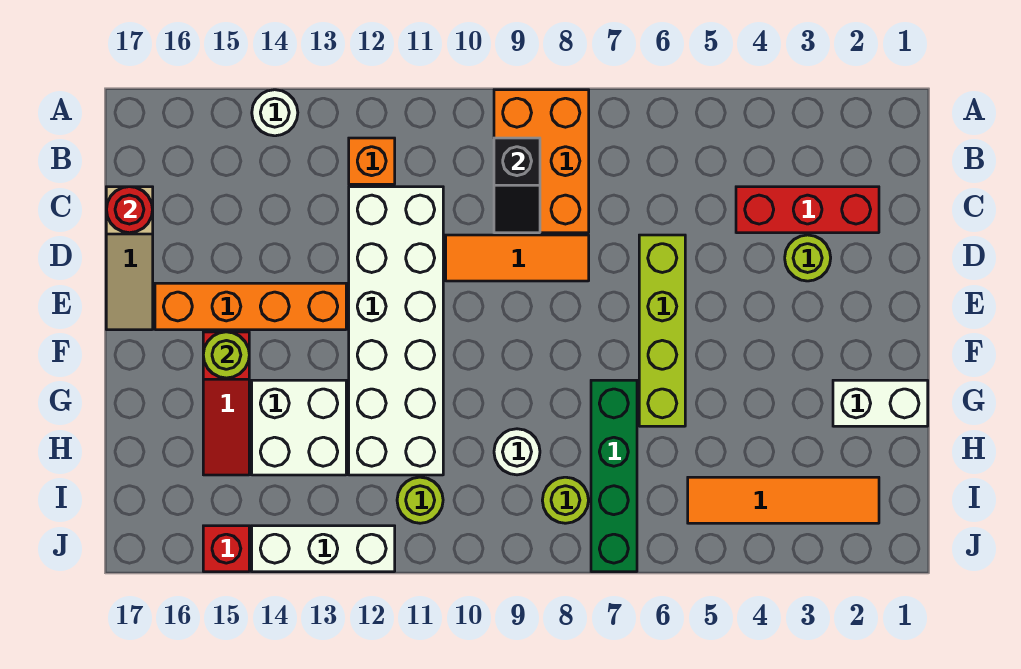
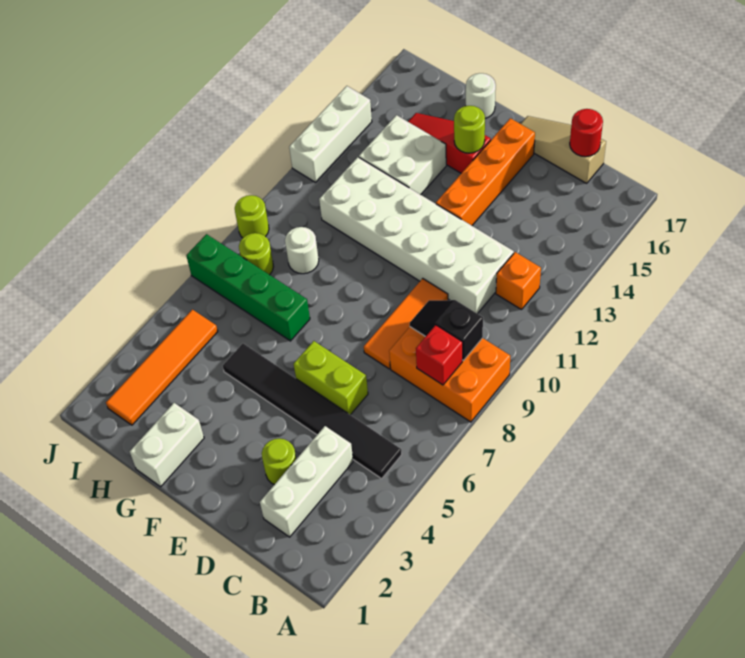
white round brick A14 level 1 -> white round brick G17 level 1
none -> black tile B5:G5 level 1
red brick C2:C4 level 1 -> white brick C2:C4 level 1
lime brick D6:G6 level 1 -> lime brick D6:E6 level 1
lime round brick I11 level 1 -> lime round brick J9 level 1
red brick J15 level 1 -> red brick B8 level 2

